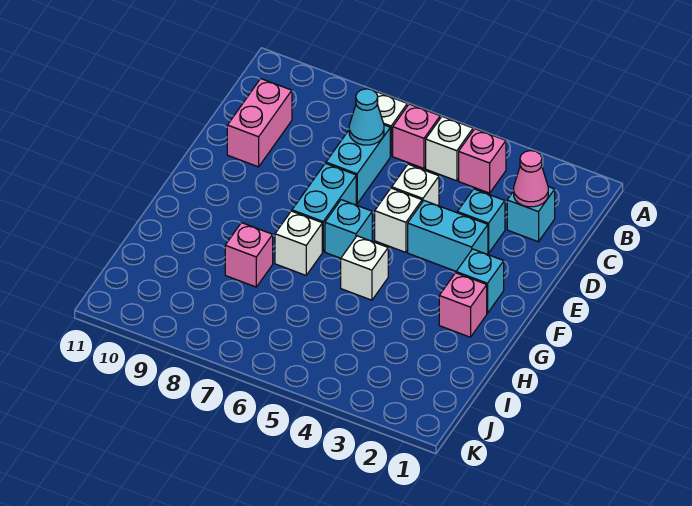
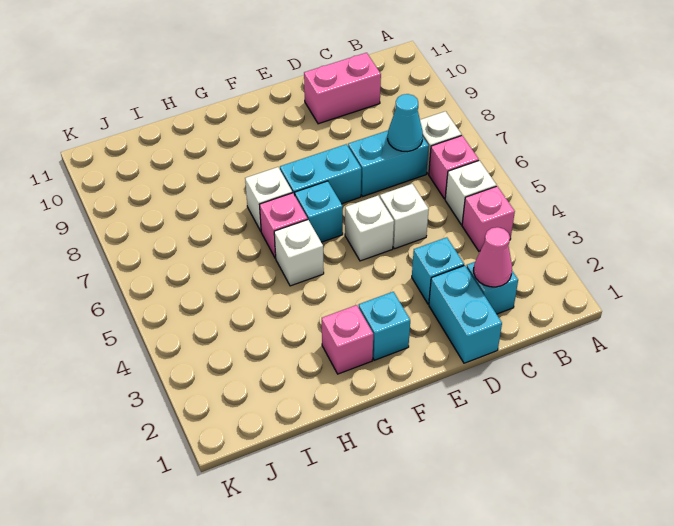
cyan brick E3:E4 level 1 -> cyan brick D1:D2 level 1
pink brick H8 level 1 -> pink brick G6 level 1

